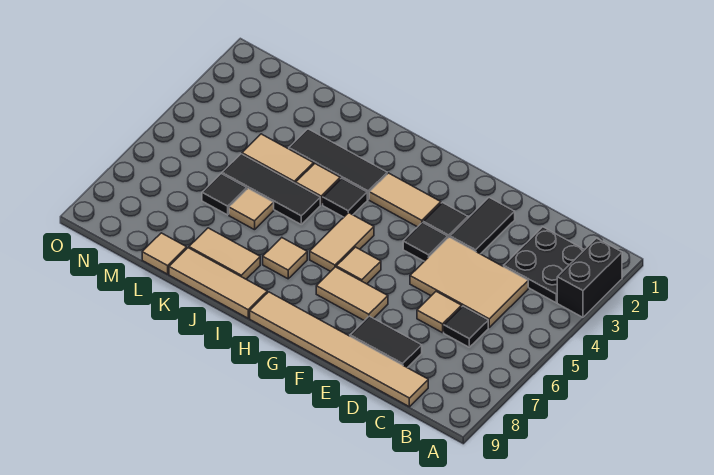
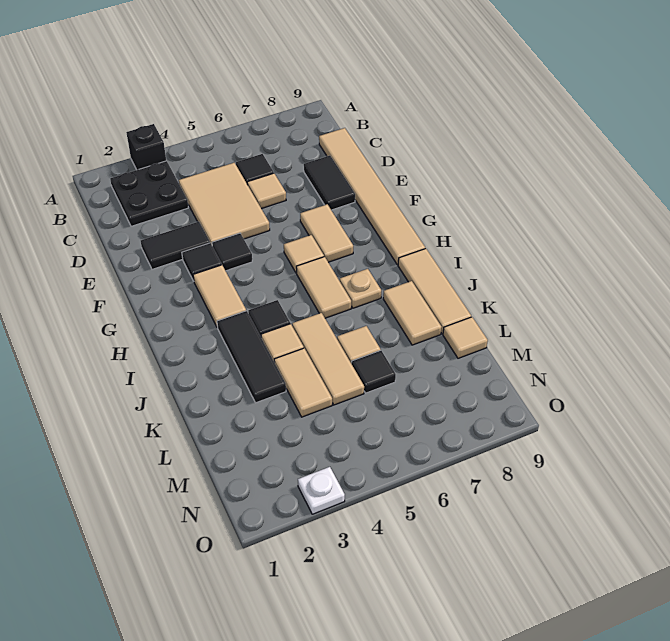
black brick A2:A3 level 1 -> black brick A3 level 1
tan tile H5:H6 level 1 -> tan tile H6:I6 level 1
tan tile I7 level 1 -> tan plate I7 level 1
black tile J5:L5 level 1 -> tan tile J5:L5 level 1
none -> white plate O3 level 1

